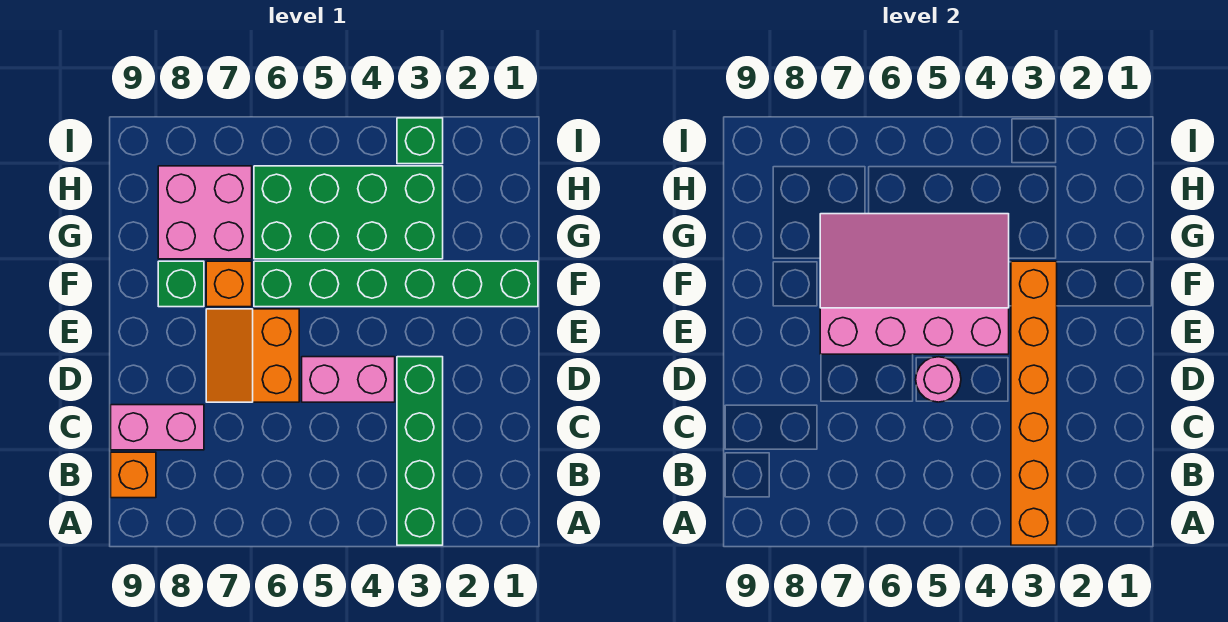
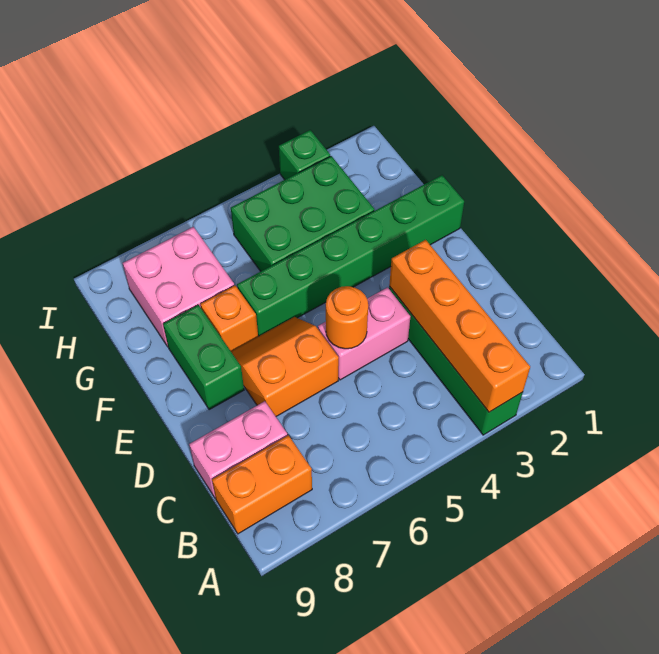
orange brick A3:F3 level 2 -> orange brick A3:D3 level 2
orange brick B9 level 1 -> orange brick B8:B9 level 1
pink round brick D5 level 2 -> orange round brick D5 level 2
orange slope D6:E7 level 1 top 6 -> orange slope D6:E7 level 1 top D
pink slope E4:G7 level 2 top E -> none
green brick F8 level 1 -> green brick E8:F8 level 1
green brick G3:H6 level 1 -> green brick G3:H5 level 1

